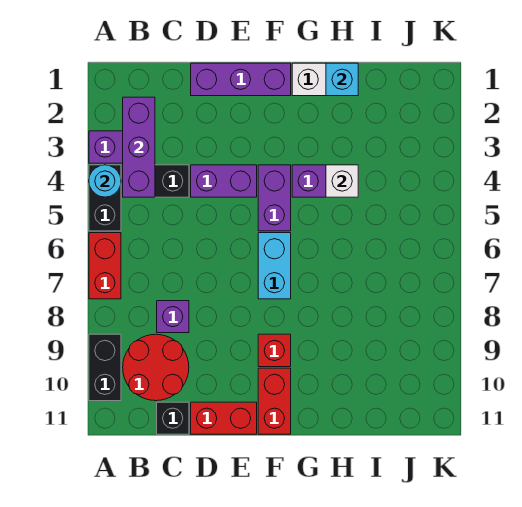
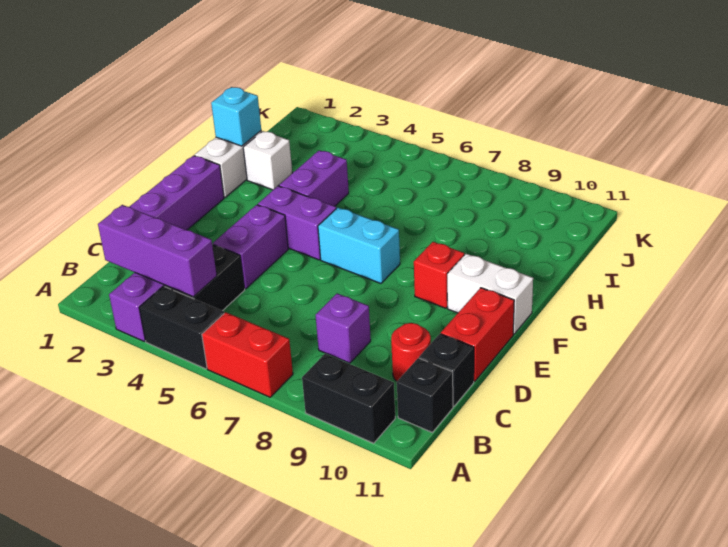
cyan round brick A4 level 2 -> none
red round brick B9:C10 level 1 -> red round brick C10 level 1
none -> black brick B11 level 1
red brick F10:F11 level 1 -> white brick F10:F11 level 1
white brick H4 level 2 -> white brick H2 level 1

